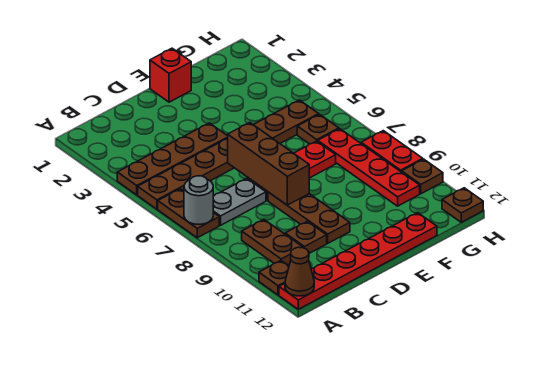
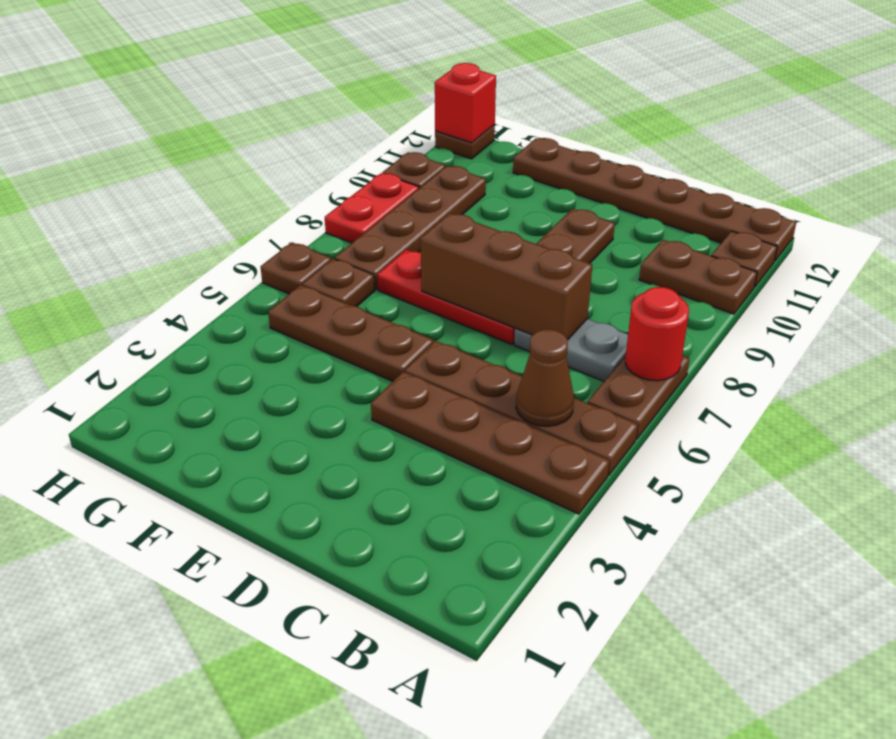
grey round brick A7 level 2 -> red round brick A7 level 2
red plate A12:F12 level 1 -> brown plate A12:F12 level 1
brown cone A12 level 2 -> brown cone B5 level 2
brown plate B9:B10 level 1 -> brown plate A10:B10 level 1
brown plate C10 level 1 -> brown plate H6 level 1
brown brick D6:D8 level 2 -> brown brick C7:E7 level 2
red brick E1 level 1 -> red brick H12 level 2
red plate G7:G10 level 1 -> brown plate G7:G10 level 1

